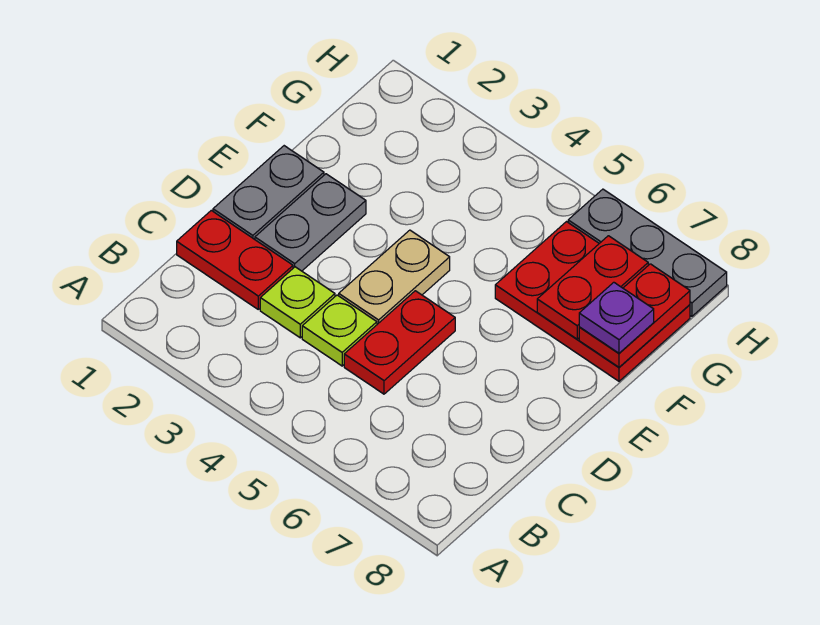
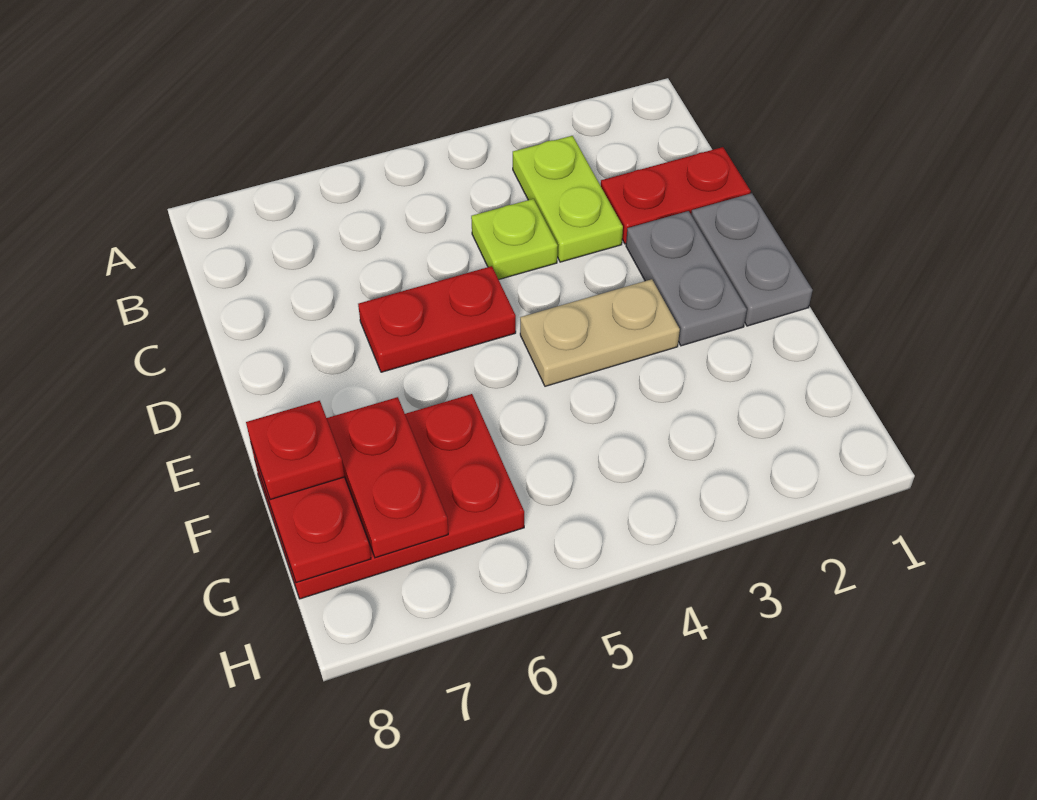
lime plate C3 level 1 -> lime plate B3:C3 level 1
red plate C5:D5 level 1 -> red plate D5:D6 level 1
tan plate D4:E4 level 1 -> tan plate E3:E4 level 1
purple plate F8 level 3 -> red plate F8 level 3
grey plate H6:H8 level 1 -> none

